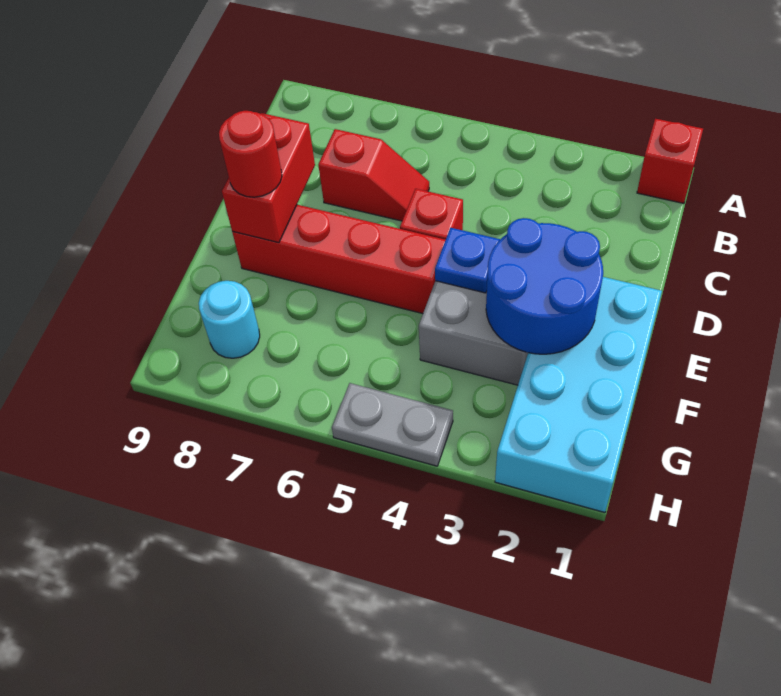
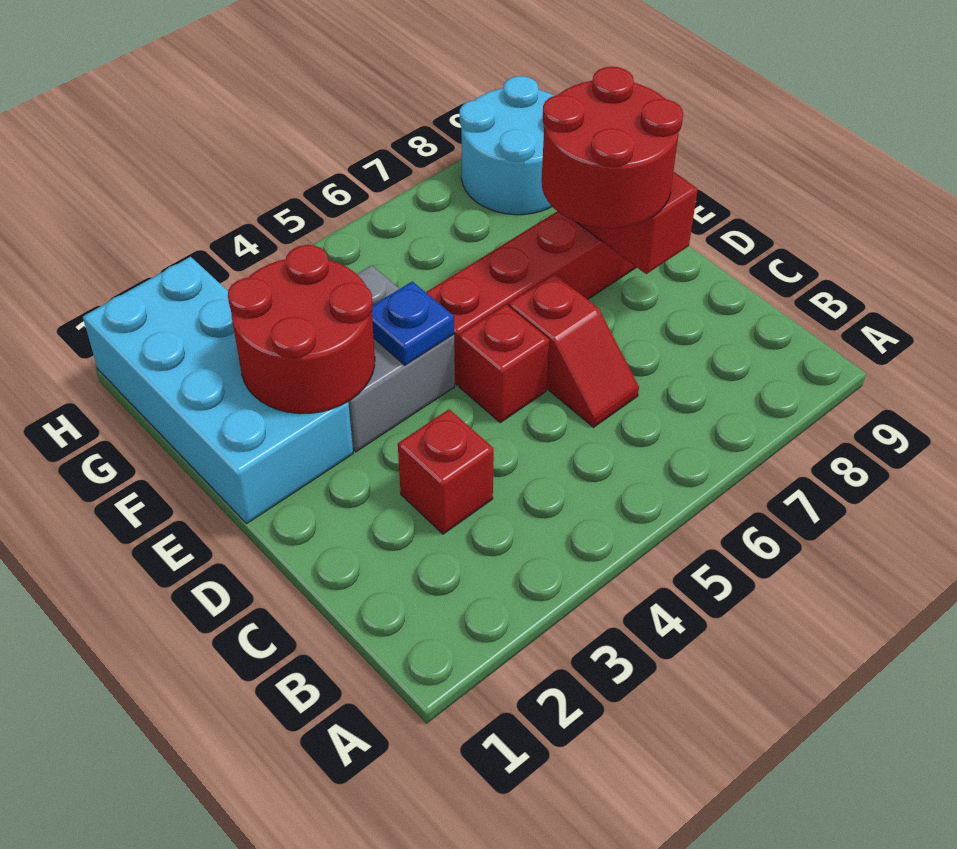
red brick A1 level 1 -> red brick C3 level 1
red slope C6:C7 level 1 top 7 -> red slope C6:D6 level 1 top D
blue round brick E2:F3 level 2 -> red round brick E2:F3 level 2
red round brick E8 level 3 -> red round brick D7:E8 level 3
cyan round brick G8 level 1 -> cyan round brick G8:H9 level 1
grey plate H4:H5 level 1 -> none

